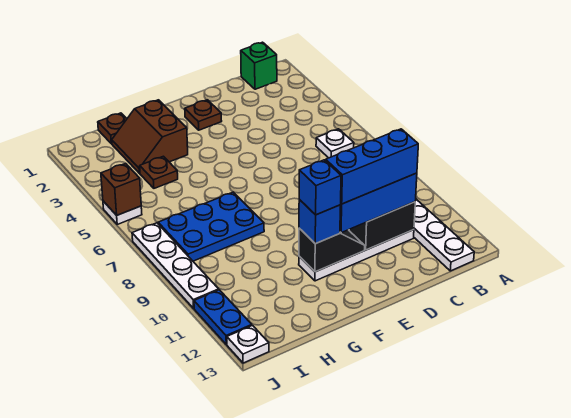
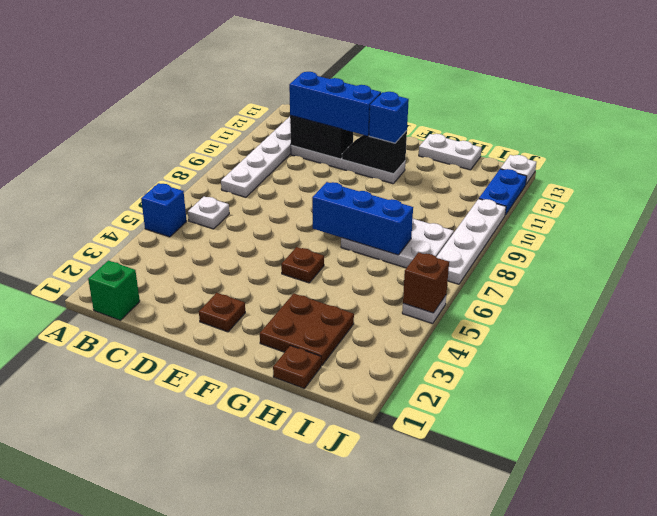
blue brick C11:E11 level 4 -> blue brick F7:H7 level 2
blue brick F11 level 4 -> blue brick A5 level 1
brown slope G2:H3 level 1 top G -> brown plate G2:H3 level 1
blue plate G7:I8 level 1 -> white plate G7:I8 level 1
none -> white plate G13:H13 level 1
brown plate H4 level 1 -> brown plate F5 level 1

